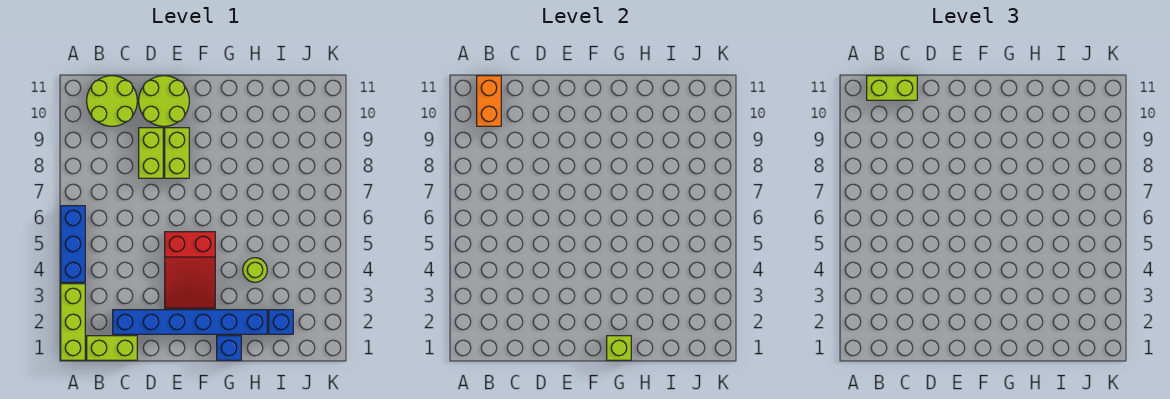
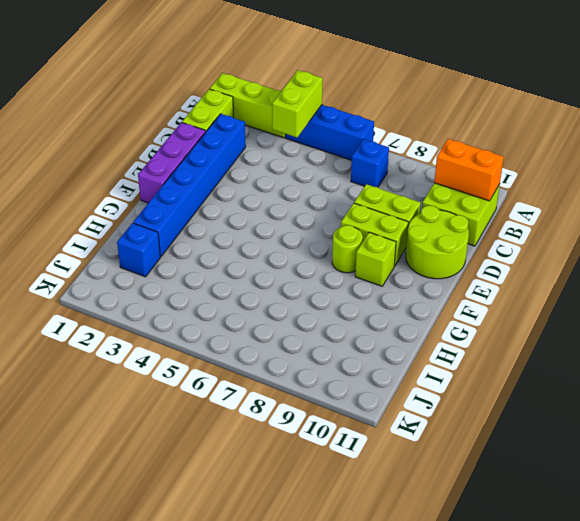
lime round brick B10:C11 level 1 -> lime brick B10:C11 level 1
lime brick B11:C11 level 3 -> lime brick A4:B4 level 2
none -> purple brick D1:F1 level 1
red slope E3:F5 level 1 top 5 -> none
blue brick G1 level 1 -> blue brick B7 level 1
lime brick G1 level 2 -> lime brick F9 level 1
lime round brick H4 level 1 -> lime round brick F8 level 1

